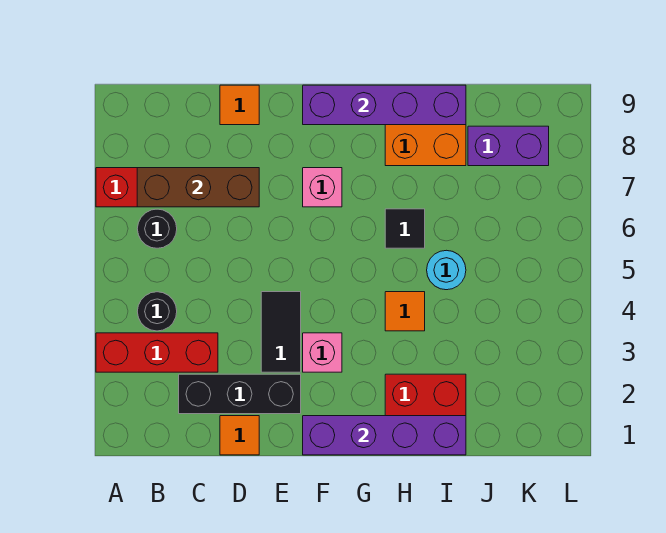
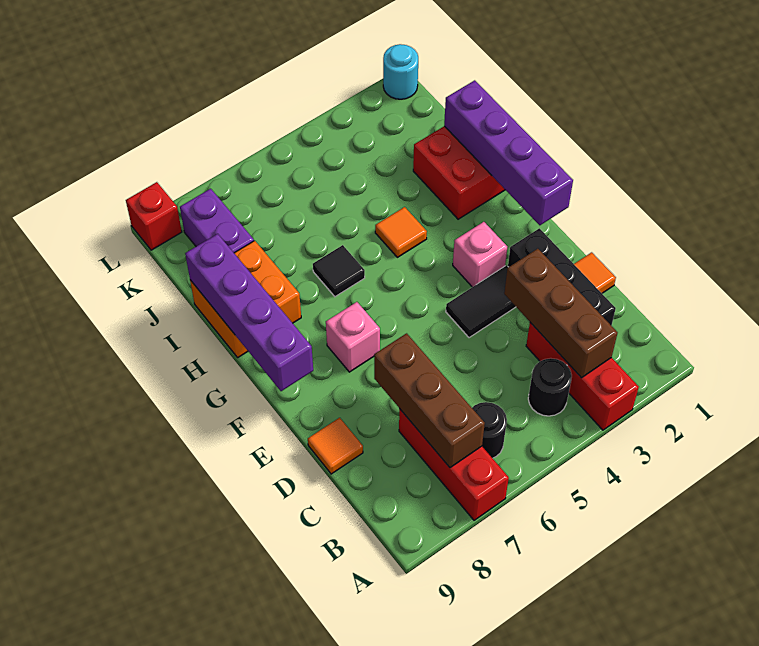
none -> brown brick B3:D3 level 2
cyan round brick I5 level 1 -> cyan round brick L1 level 1
none -> red brick L9 level 1

